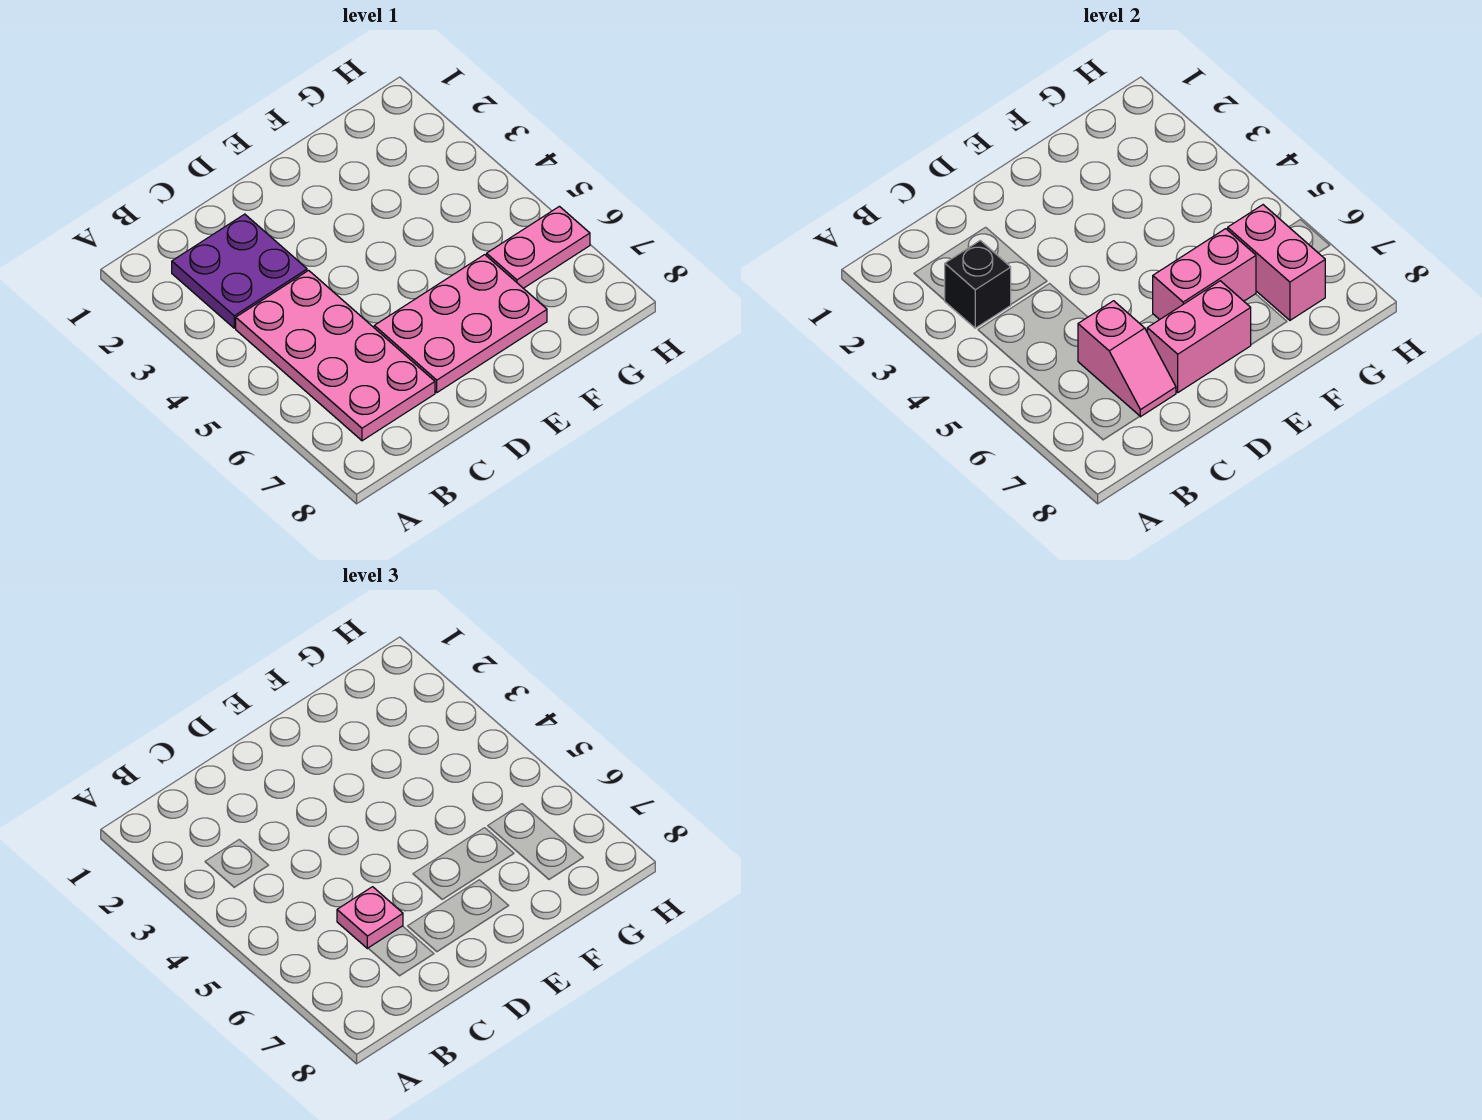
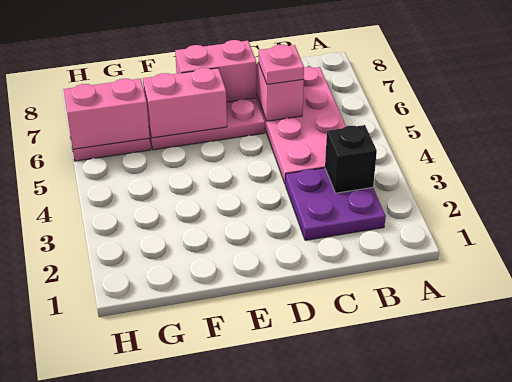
pink brick G6:G7 level 2 -> pink brick G6:H6 level 2

